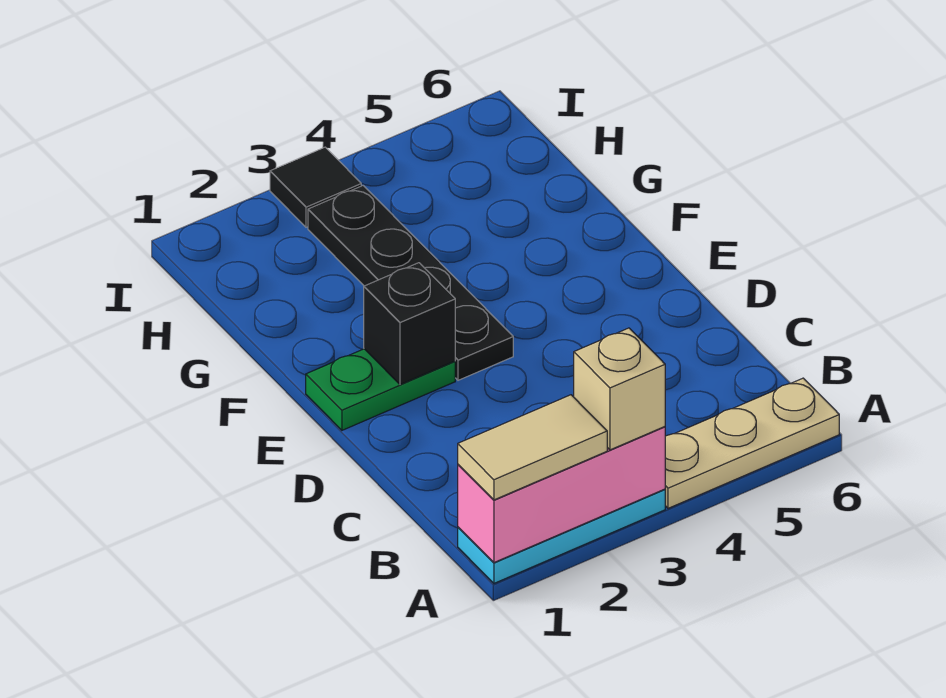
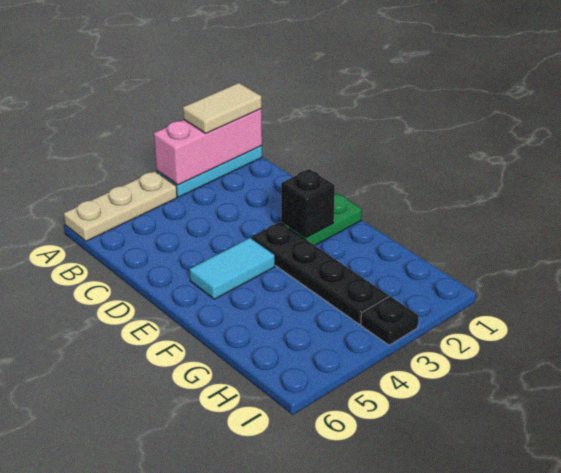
tan brick A3 level 3 -> none
none -> cyan tile E4:E5 level 1
black tile I3 level 1 -> black plate I3 level 1

